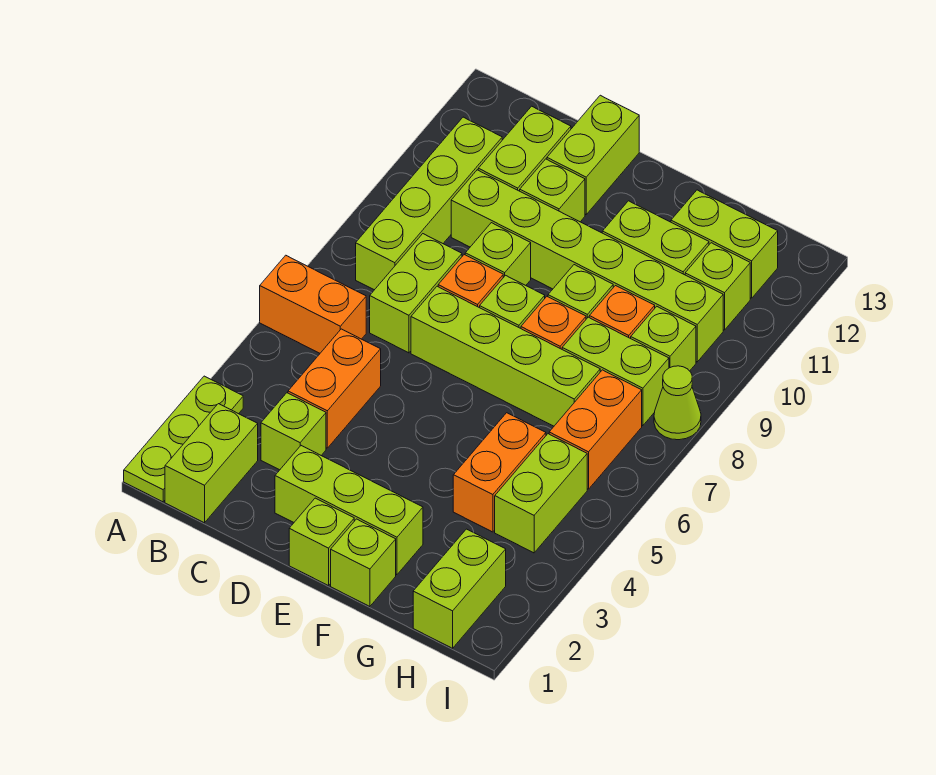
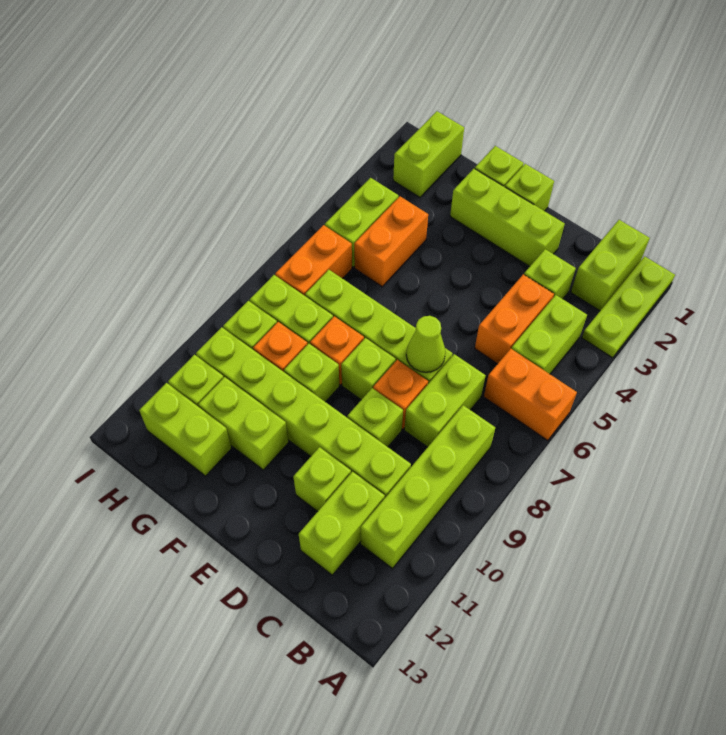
lime brick D12:D13 level 1 -> lime brick B4:B5 level 1
lime cone I8 level 1 -> lime cone D7 level 2

